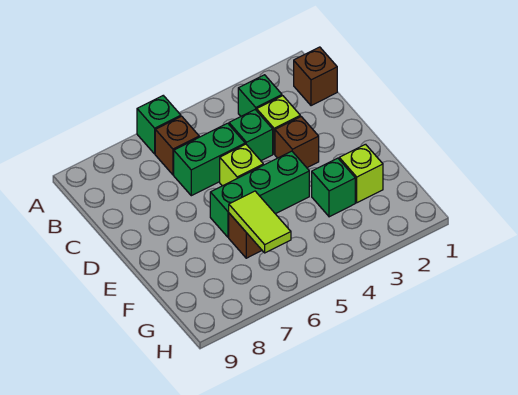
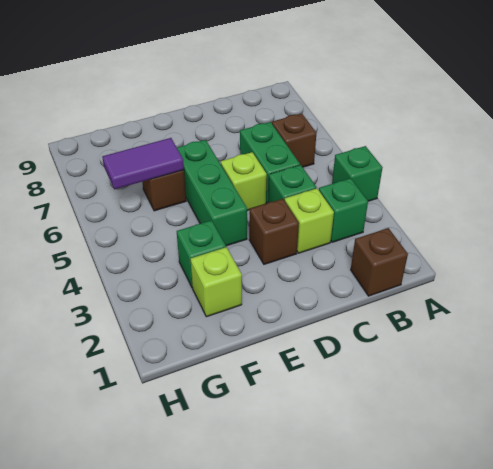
green brick A6 level 1 -> green brick A4 level 1
lime tile F6:G6 level 2 -> purple tile F6:G6 level 2

